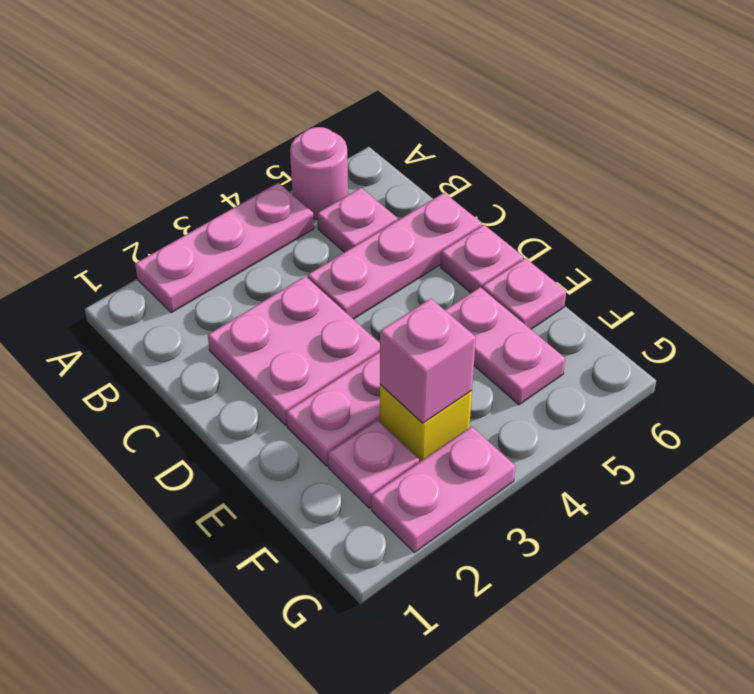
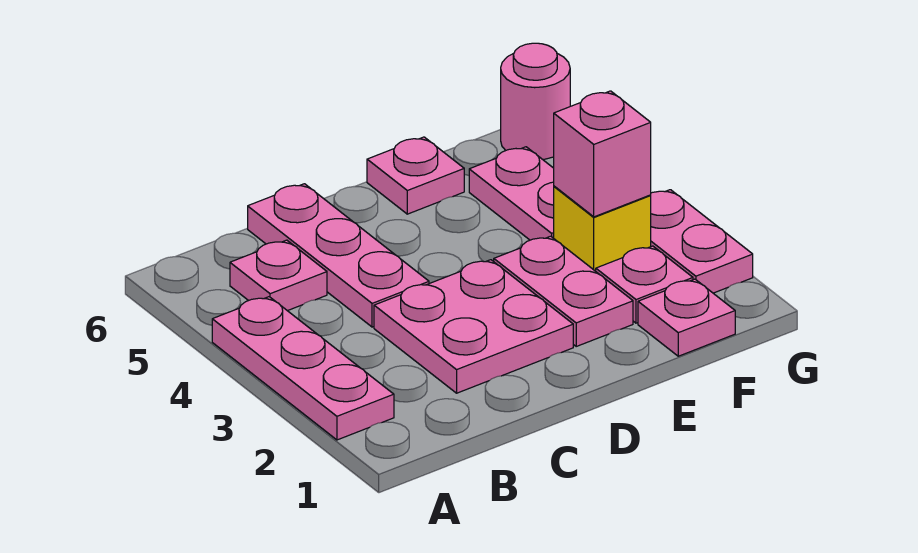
pink round brick A5 level 1 -> pink round brick G6 level 1
pink plate D6 level 1 -> pink plate F1 level 1
pink plate E5:F5 level 1 -> pink plate F4:F5 level 1

